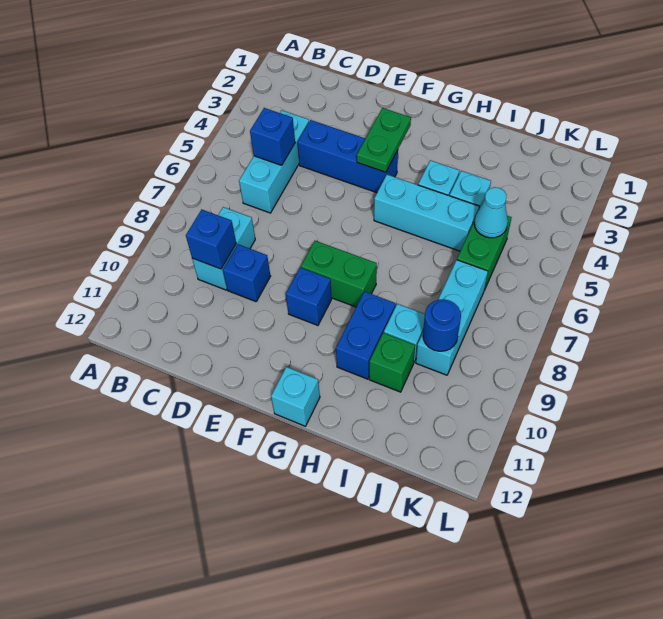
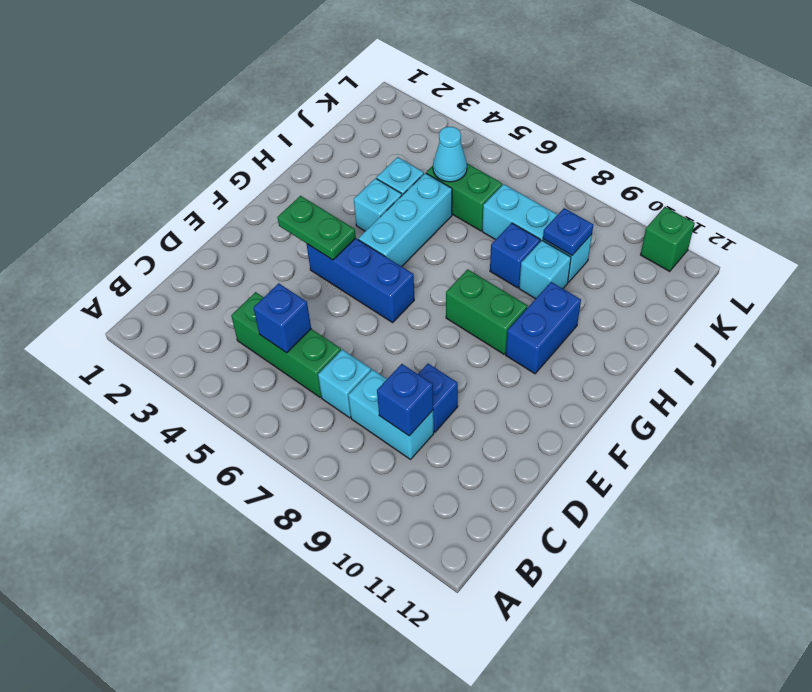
cyan brick C4:C6 level 1 -> green brick C4:C6 level 1
blue brick D4:F4 level 1 -> blue brick F4:F6 level 1
green brick F8:G8 level 1 -> green brick G8:G9 level 1
blue brick F9 level 1 -> blue brick I8 level 1
cyan brick G12 level 1 -> cyan brick C7 level 1
blue brick H9:H10 level 1 -> blue brick G10:H10 level 1
green brick I10 level 1 -> green brick L11 level 1
blue round brick J9 level 2 -> blue plate J9 level 2

